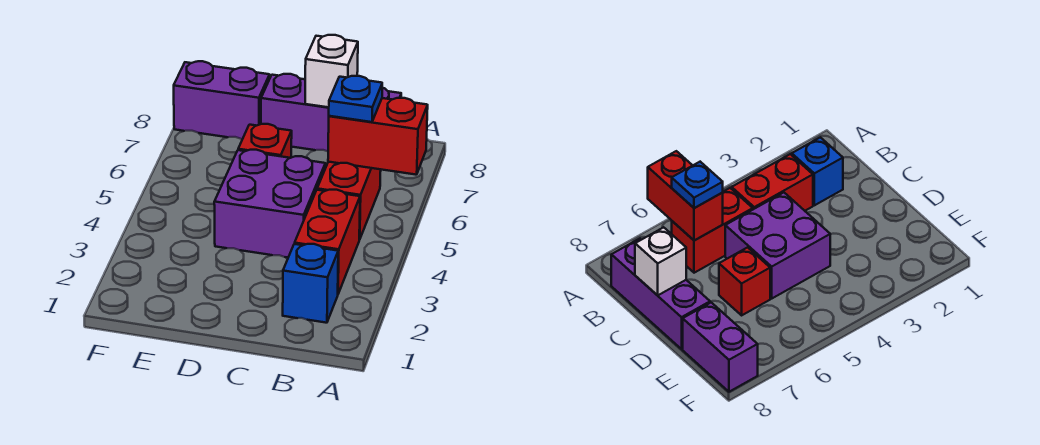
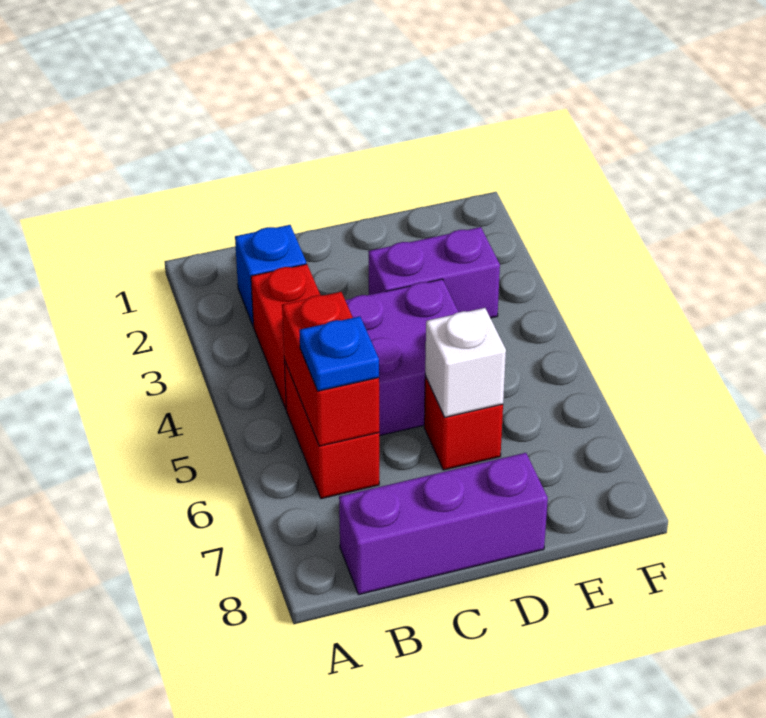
red brick A6:B6 level 2 -> red brick B5:B6 level 2
white brick C8 level 2 -> white brick D6 level 2
purple brick E8:F8 level 1 -> purple brick D3:E3 level 1

